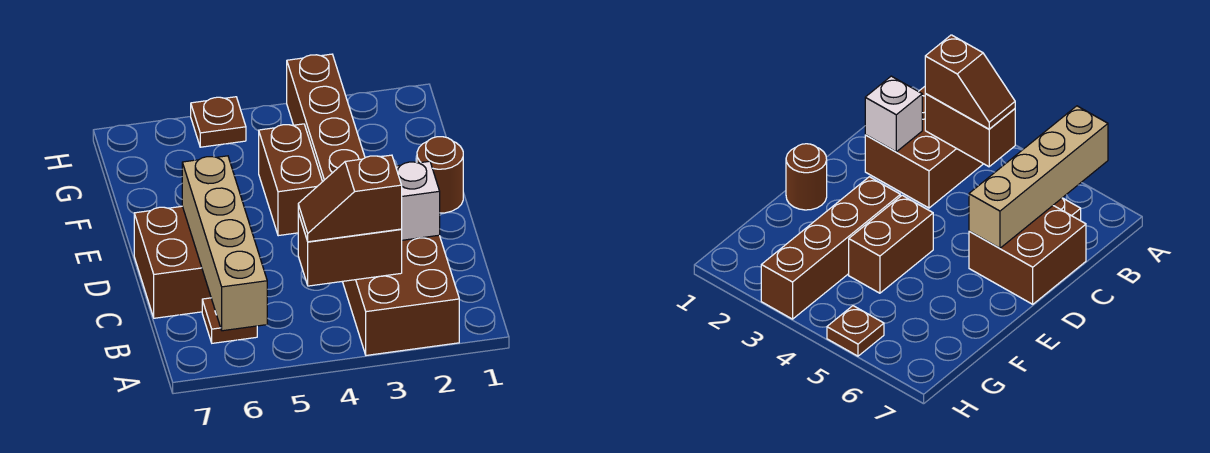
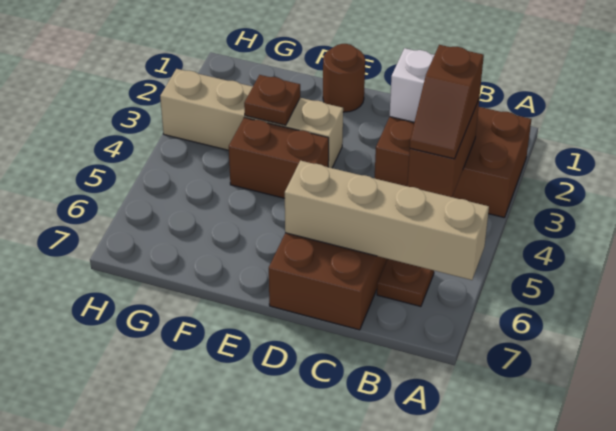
brown brick E3:H3 level 1 -> tan brick E3:H3 level 1
brown plate H5 level 1 -> brown plate F3 level 2

